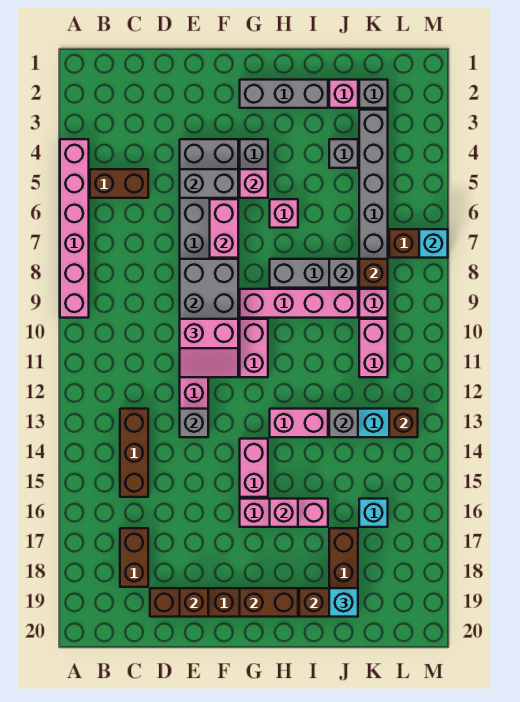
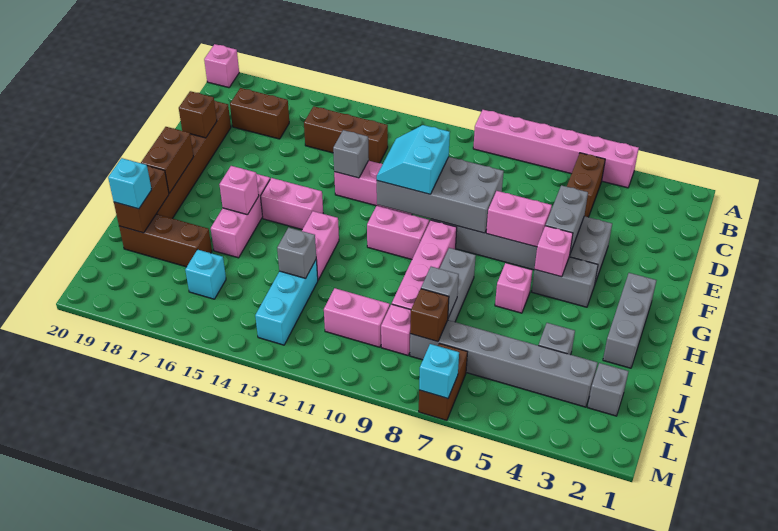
pink slope E10:F11 level 3 top 10 -> cyan slope E10:F11 level 3 top 10
pink brick J2 level 1 -> pink brick A20 level 1
brown brick L13 level 2 -> none

